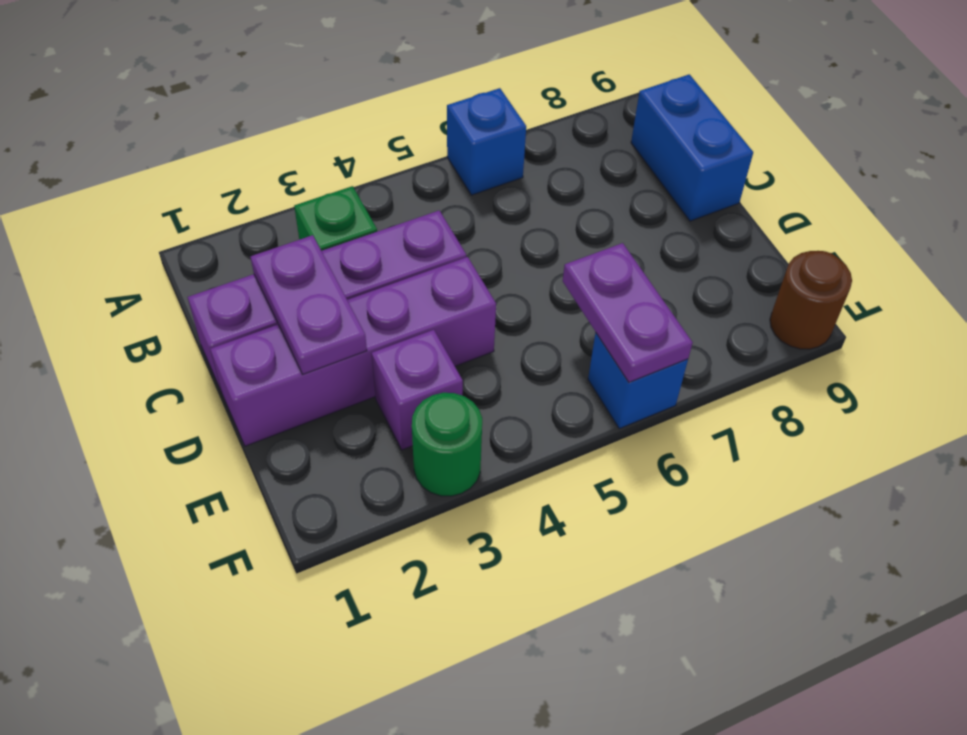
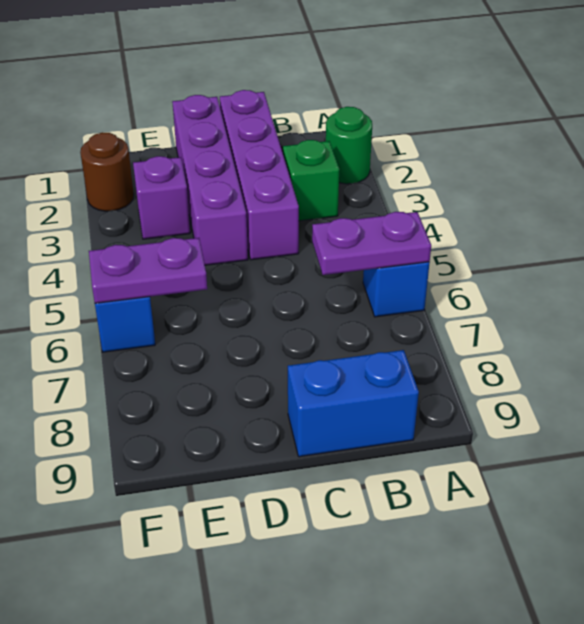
purple plate C2:D2 level 2 -> purple plate A6:B6 level 2
green round brick F3 level 1 -> green round brick A2 level 1
brown round brick F9 level 1 -> brown round brick F2 level 1

